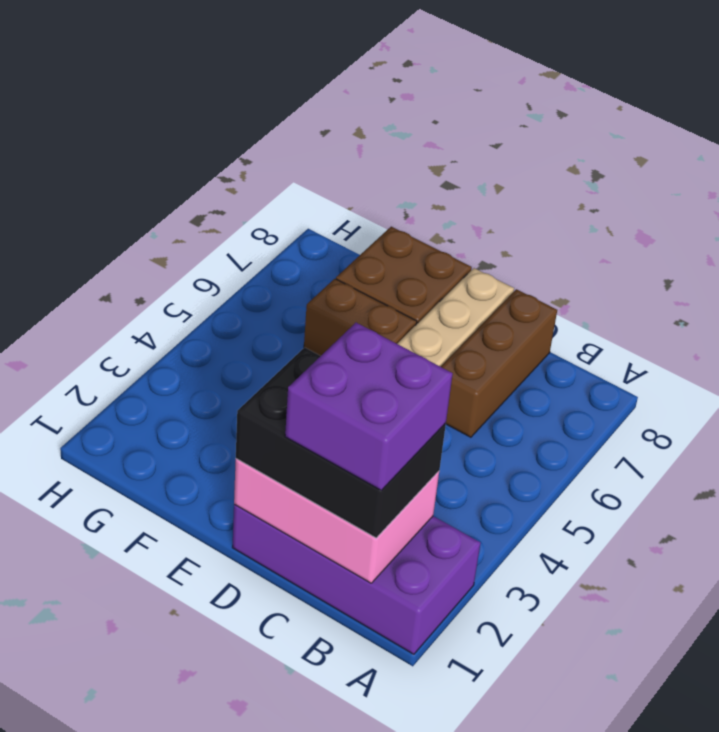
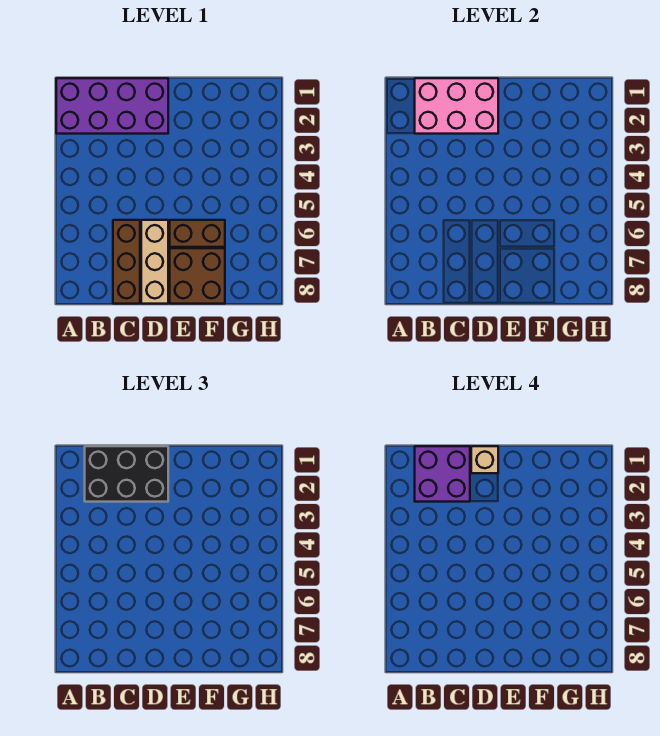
none -> tan brick D1 level 4

